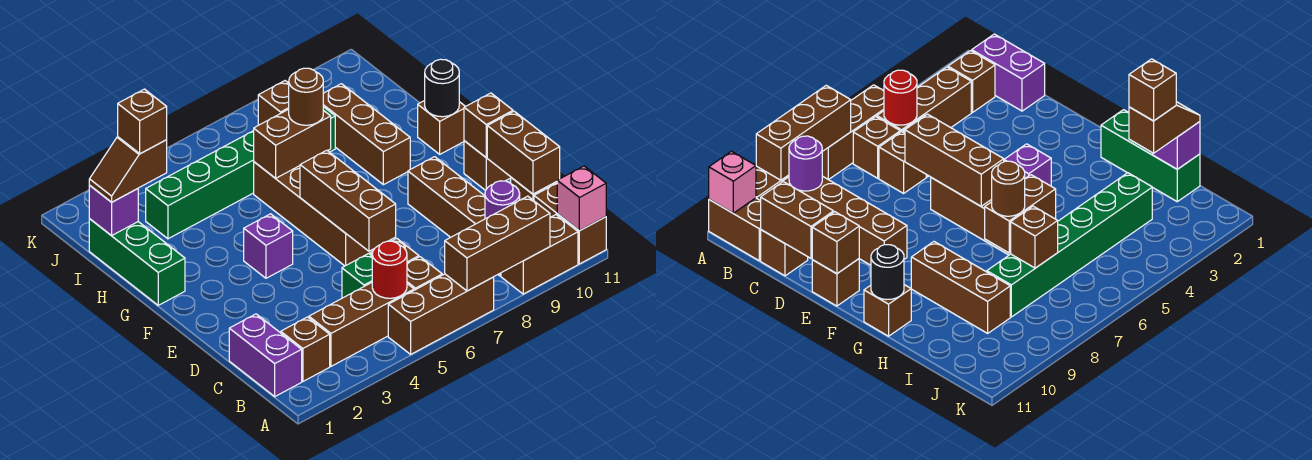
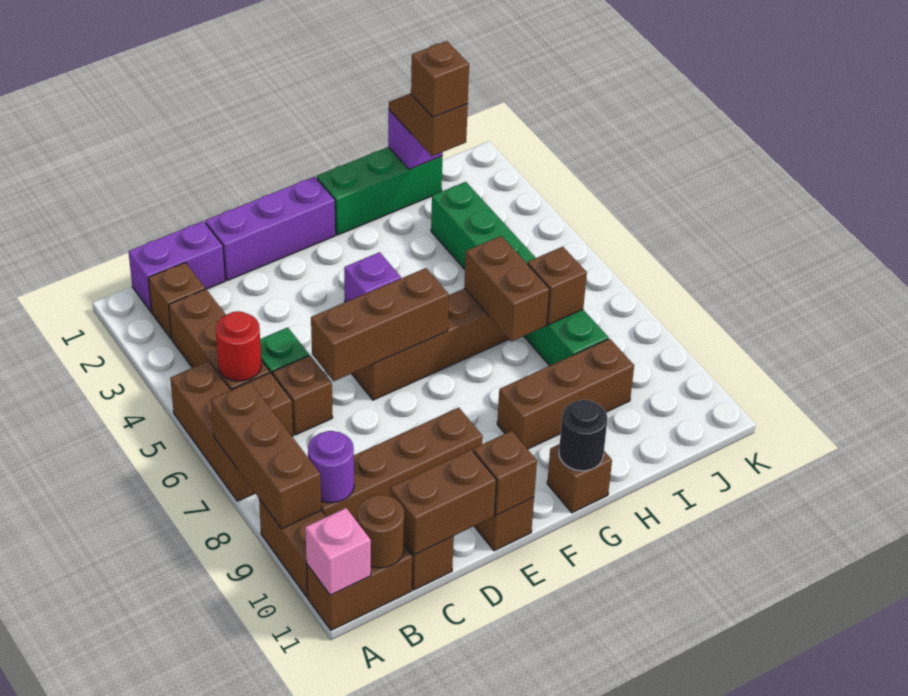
none -> purple brick D1:F1 level 1
brown round brick H7 level 3 -> brown round brick B11 level 2

